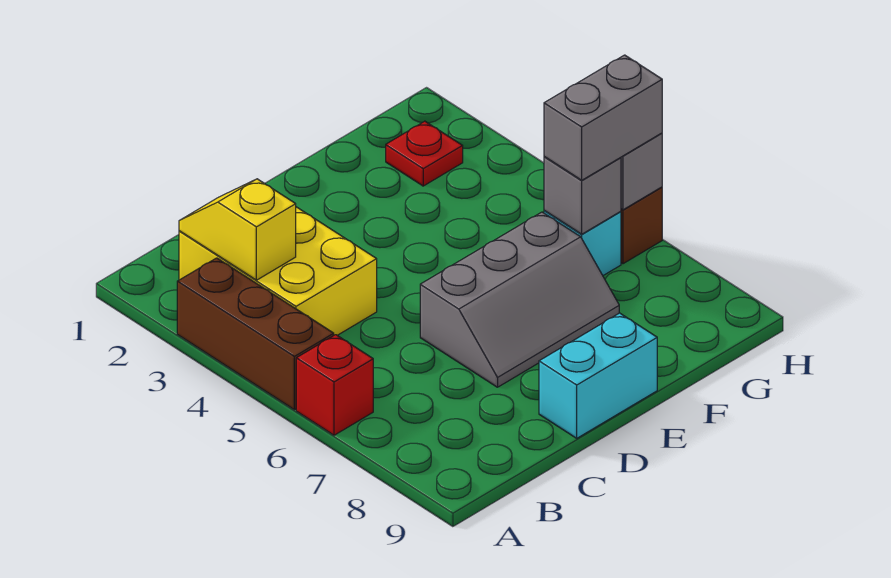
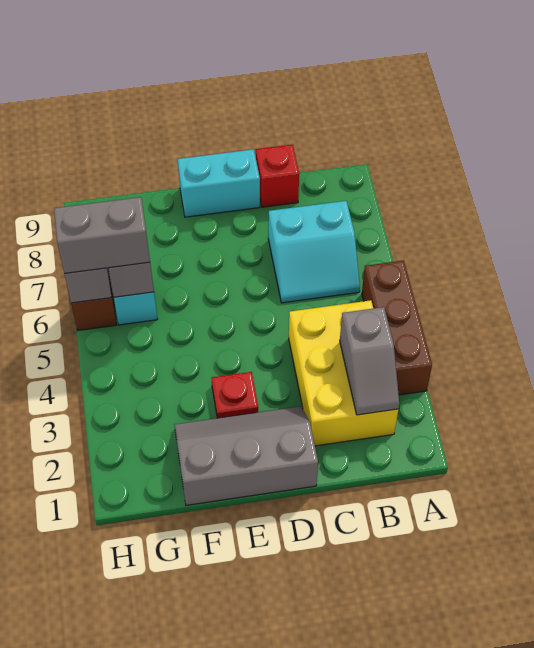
red brick A6 level 1 -> red brick C9 level 1
yellow slope B2:B3 level 2 top 3 -> grey slope B2:B3 level 2 top 3
none -> cyan slope B6:C7 level 1 top 7
grey slope D6:F7 level 1 top 6 -> grey slope D1:F2 level 1 top 1
red plate G2 level 1 -> red plate E3 level 1

